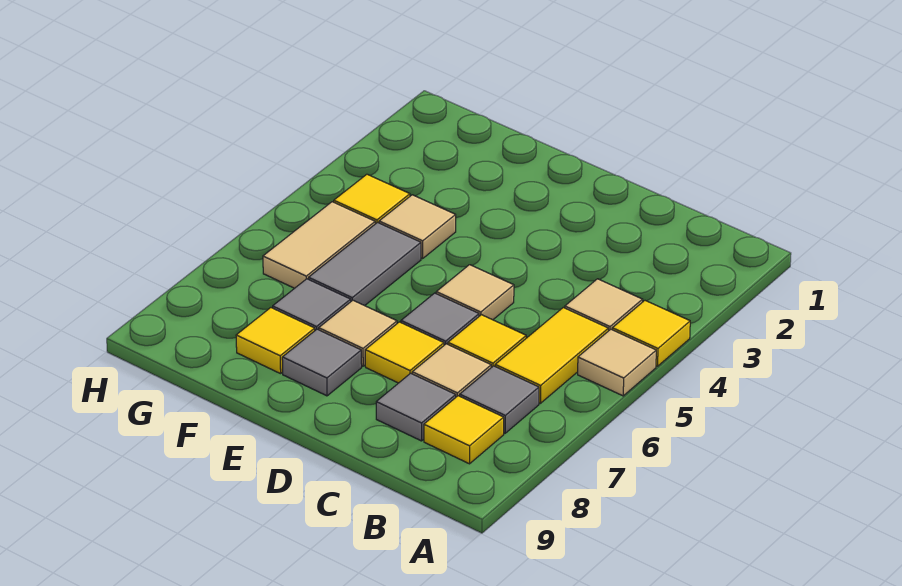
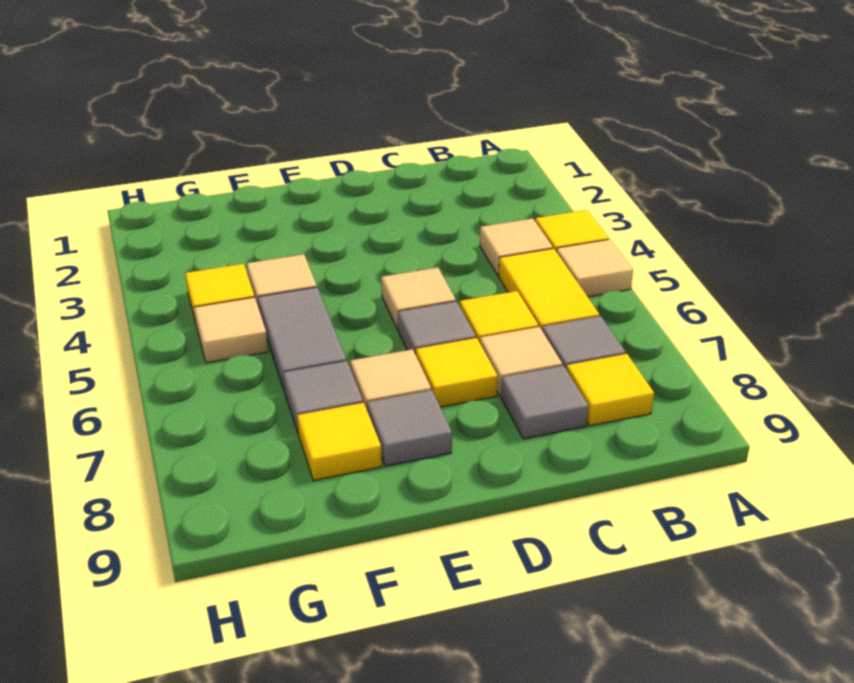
tan tile G5:G6 level 1 -> tan tile G5 level 1

